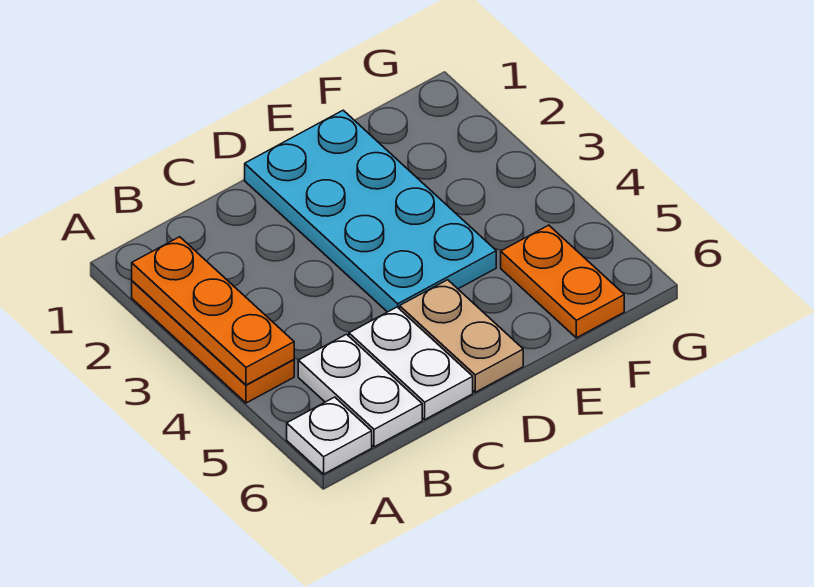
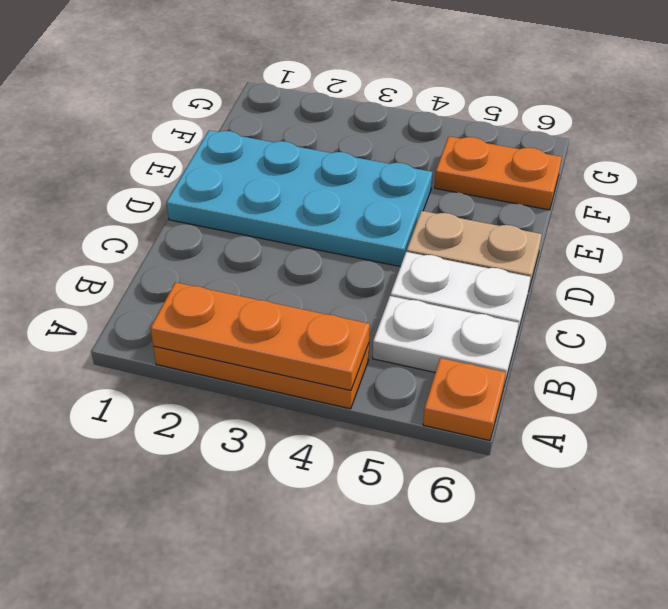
white plate A6 level 1 -> orange plate A6 level 1

